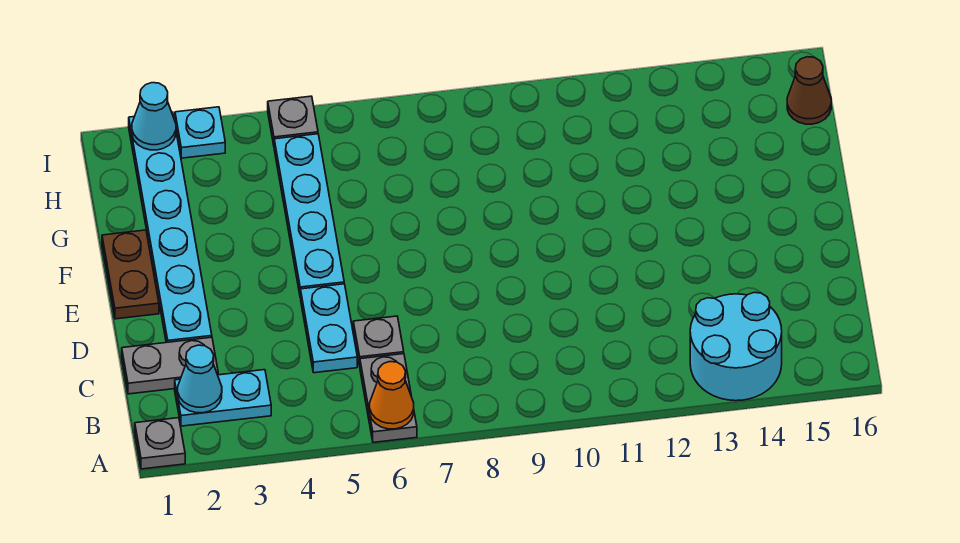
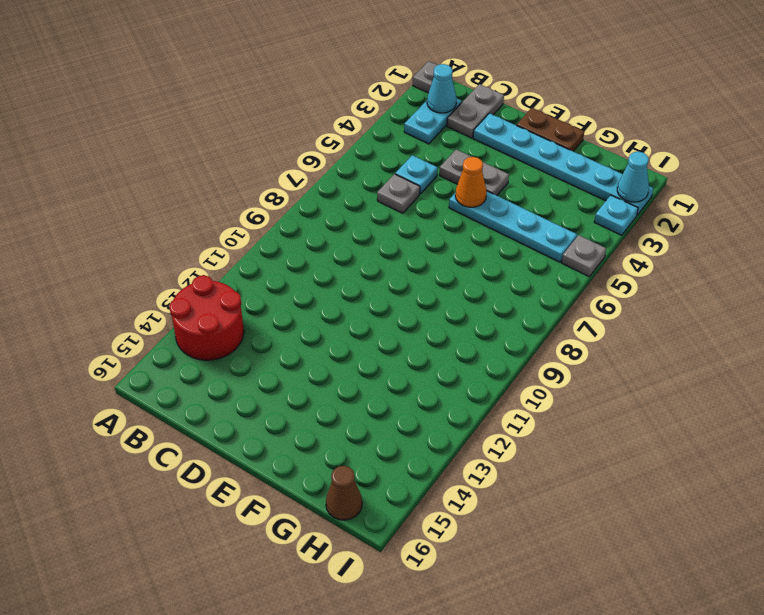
grey plate A6:B6 level 1 -> grey plate D4:E4 level 1
orange cone A6 level 2 -> orange cone E5 level 2
cyan round brick A13:B14 level 1 -> red round brick A13:B14 level 1
cyan plate C5:D5 level 1 -> cyan plate C5 level 1

